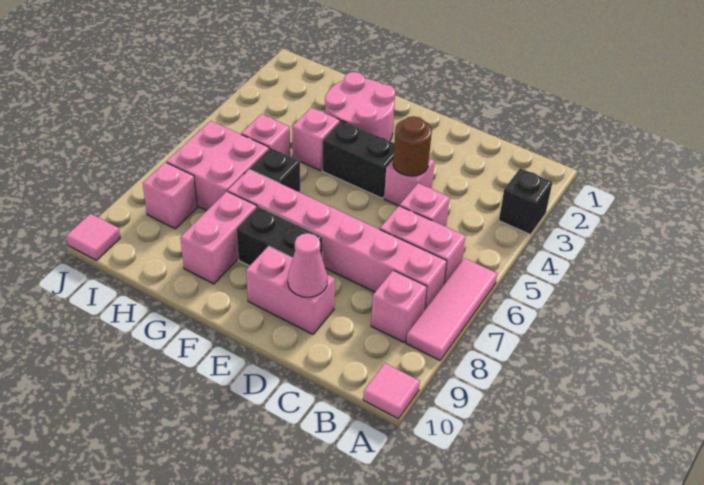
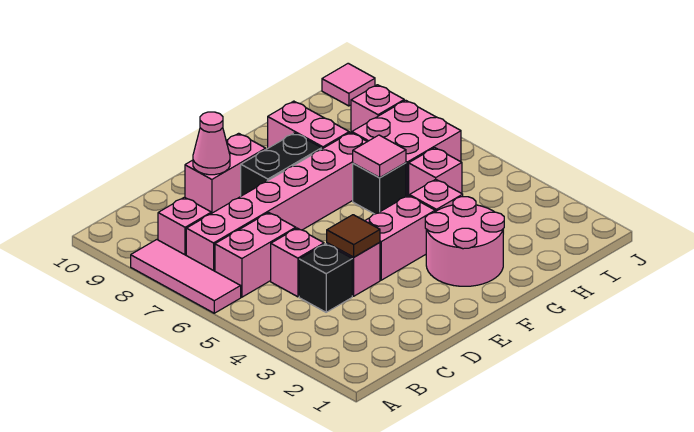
black brick A3 level 1 -> black brick C4 level 1
pink tile A10 level 1 -> pink tile G6 level 2
brown round brick D4 level 2 -> brown tile D4 level 2
black brick E4:F4 level 1 -> pink brick E4:F4 level 1

